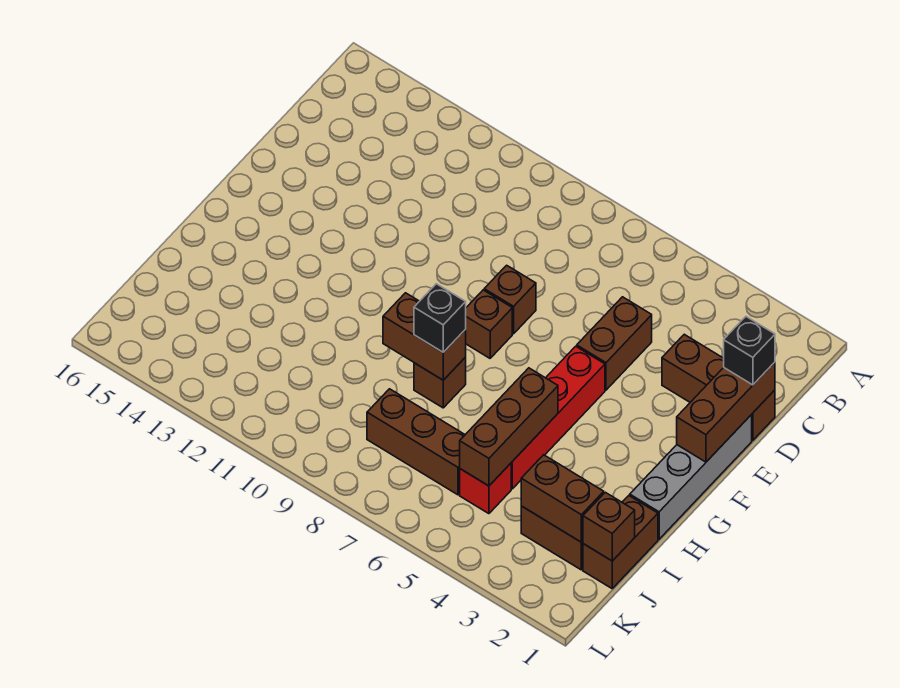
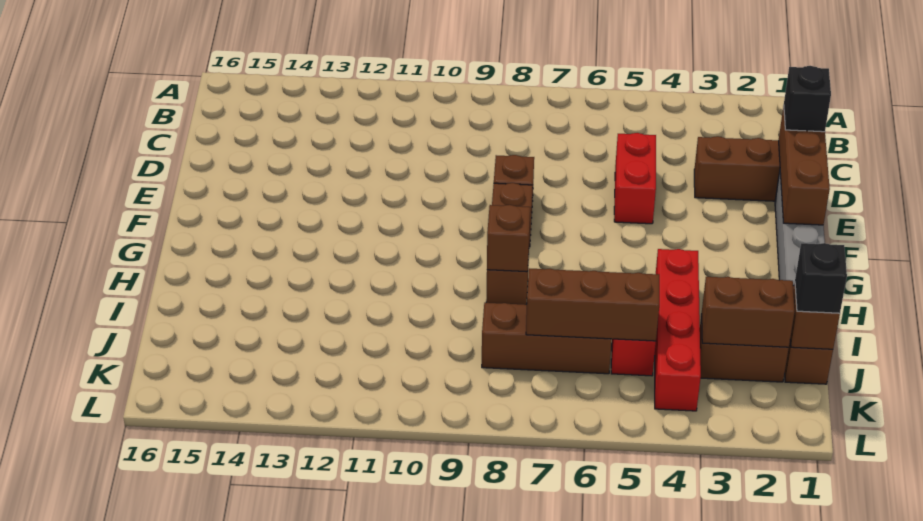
brown brick D5:E5 level 1 -> red brick D5:E5 level 1
red brick F5:I5 level 1 -> red brick H4:K4 level 1
brown brick H5:J5 level 2 -> brown brick J5:J7 level 2
brown brick H8:H9 level 2 -> brown brick H8 level 2
black brick H8 level 3 -> black brick J1 level 3

